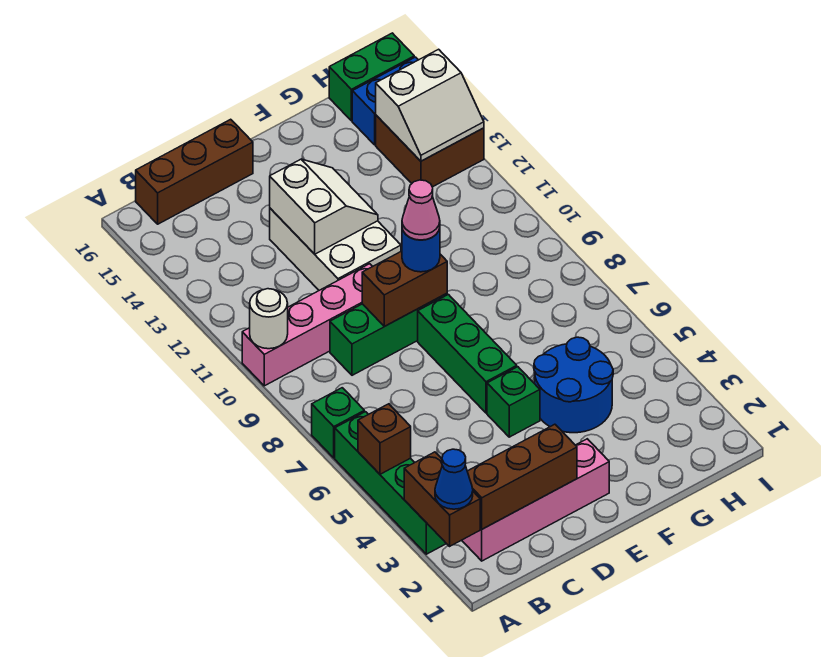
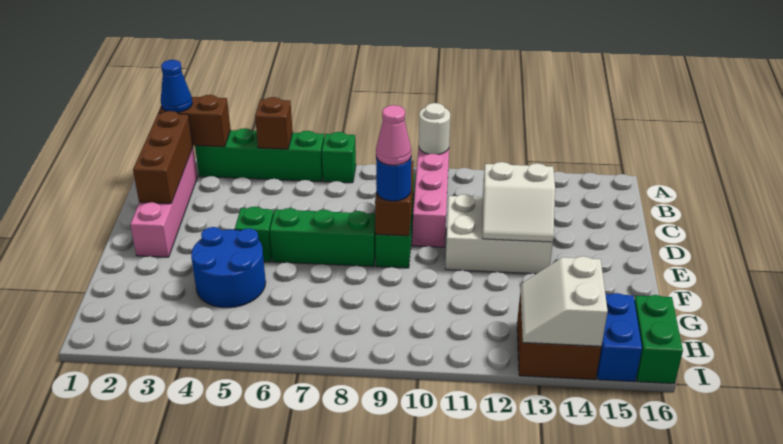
brown brick B16:D16 level 1 -> none

